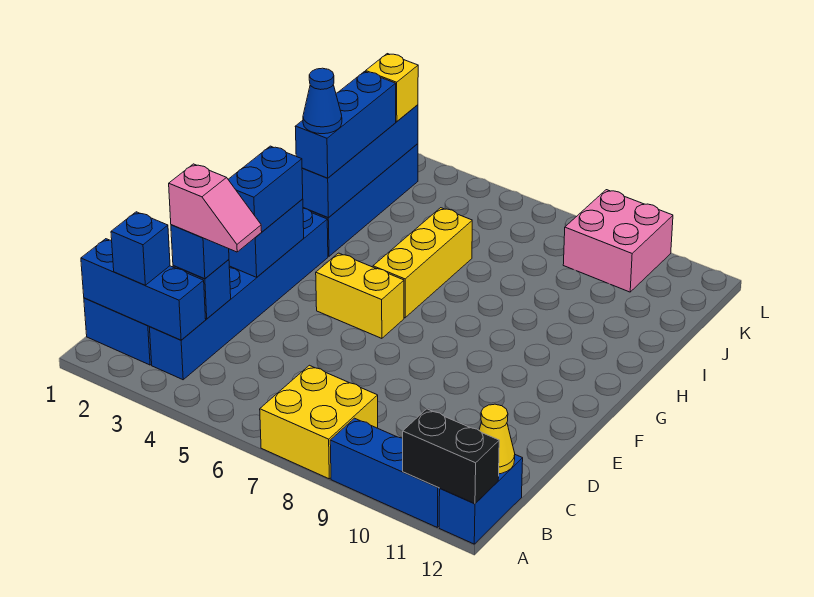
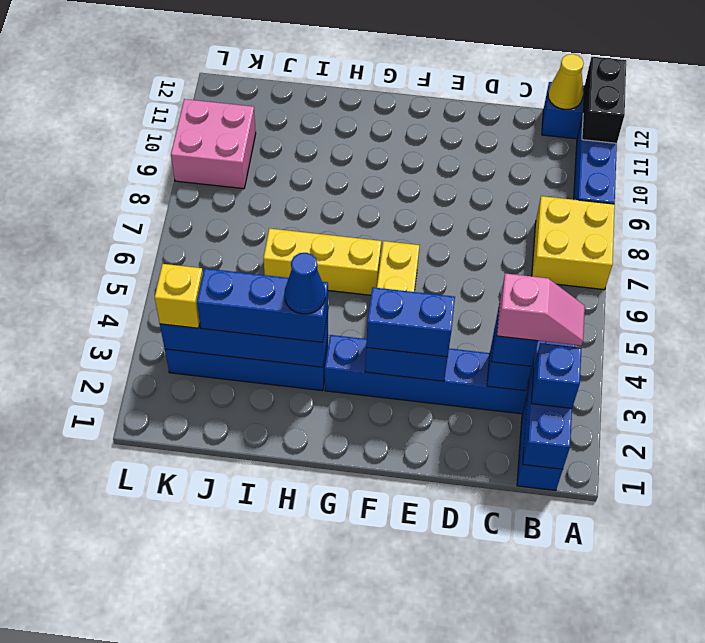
pink slope C3:C4 level 4 top 3 -> pink slope B3:C3 level 4 top C

